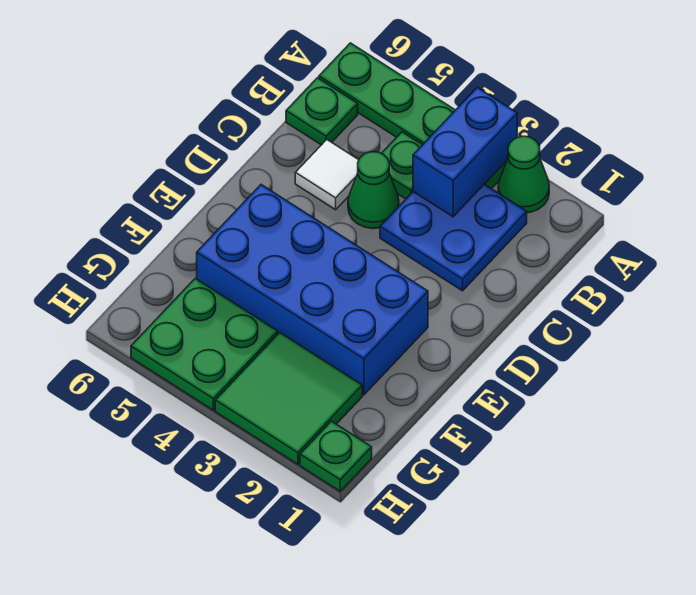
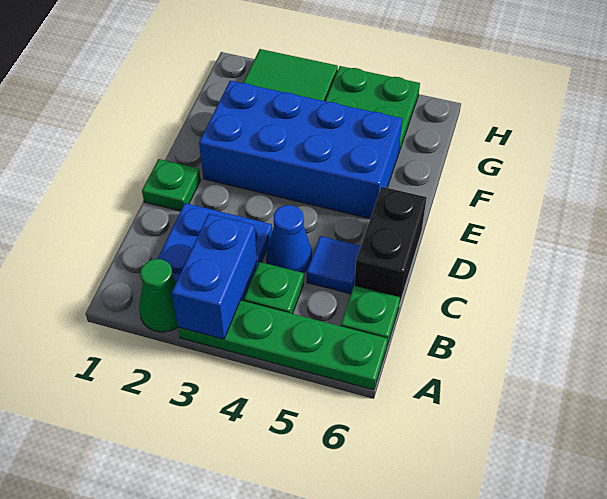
green cone C4 level 1 -> blue cone C4 level 1
white tile C5 level 1 -> blue tile C5 level 1
none -> black brick C6:D6 level 1
green plate H1 level 1 -> green plate D1 level 1

